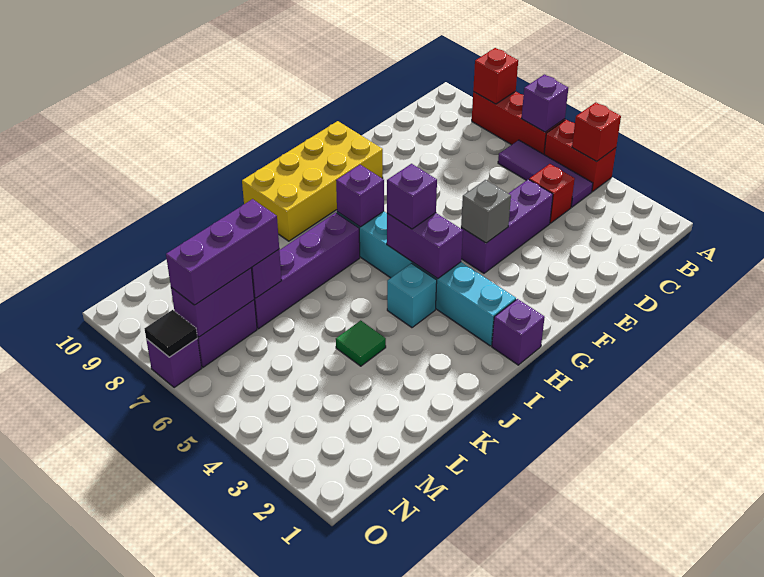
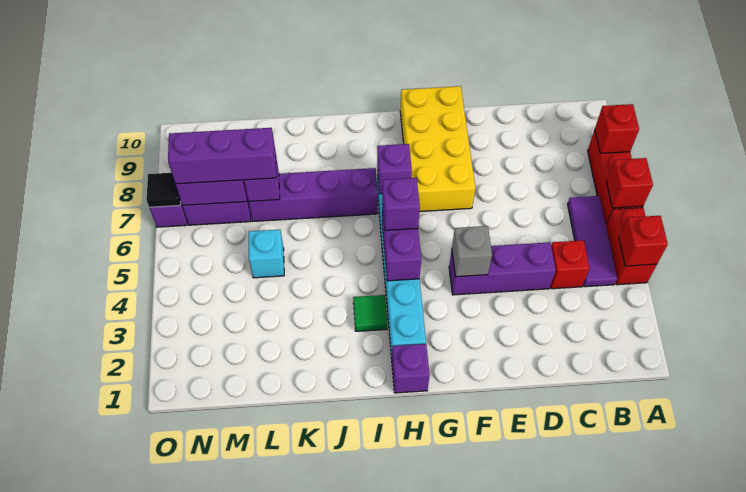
purple brick A6 level 2 -> red brick A6 level 2
yellow brick F9:I10 level 1 -> yellow brick F7:G10 level 1
cyan brick I4 level 1 -> cyan brick L5 level 1
green tile K4 level 1 -> green tile I3 level 1

